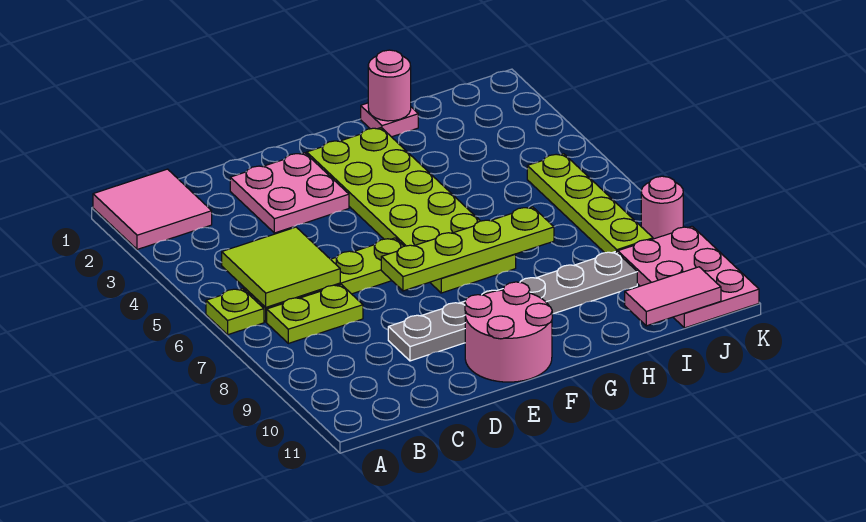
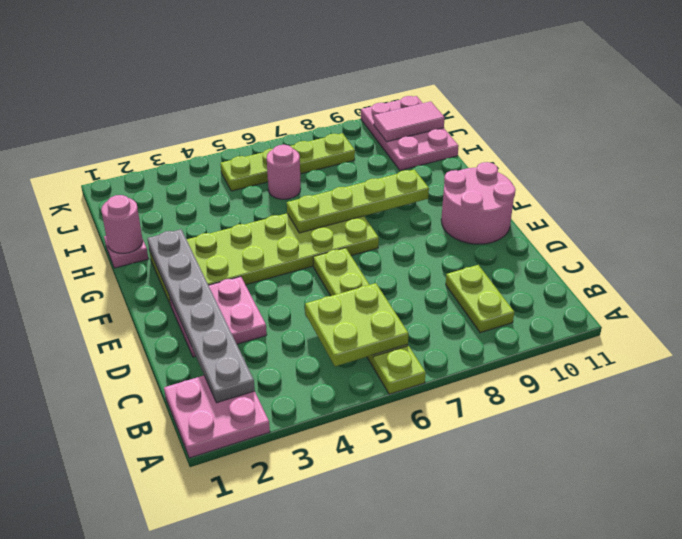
pink tile A1:B2 level 1 -> pink plate A1:B2 level 1
lime tile B5:C6 level 2 -> lime plate B5:C6 level 2
lime plate B7:C7 level 1 -> lime plate B9:C9 level 1
grey plate D9:I9 level 1 -> grey plate B2:G2 level 2
lime plate E7:H7 level 2 -> lime plate G6:G9 level 2
pink tile I11:J11 level 2 -> pink tile J10:J11 level 2
pink plate J9:K11 level 1 -> pink plate I10:K11 level 1
pink round brick K8 level 1 -> pink round brick I6 level 1

